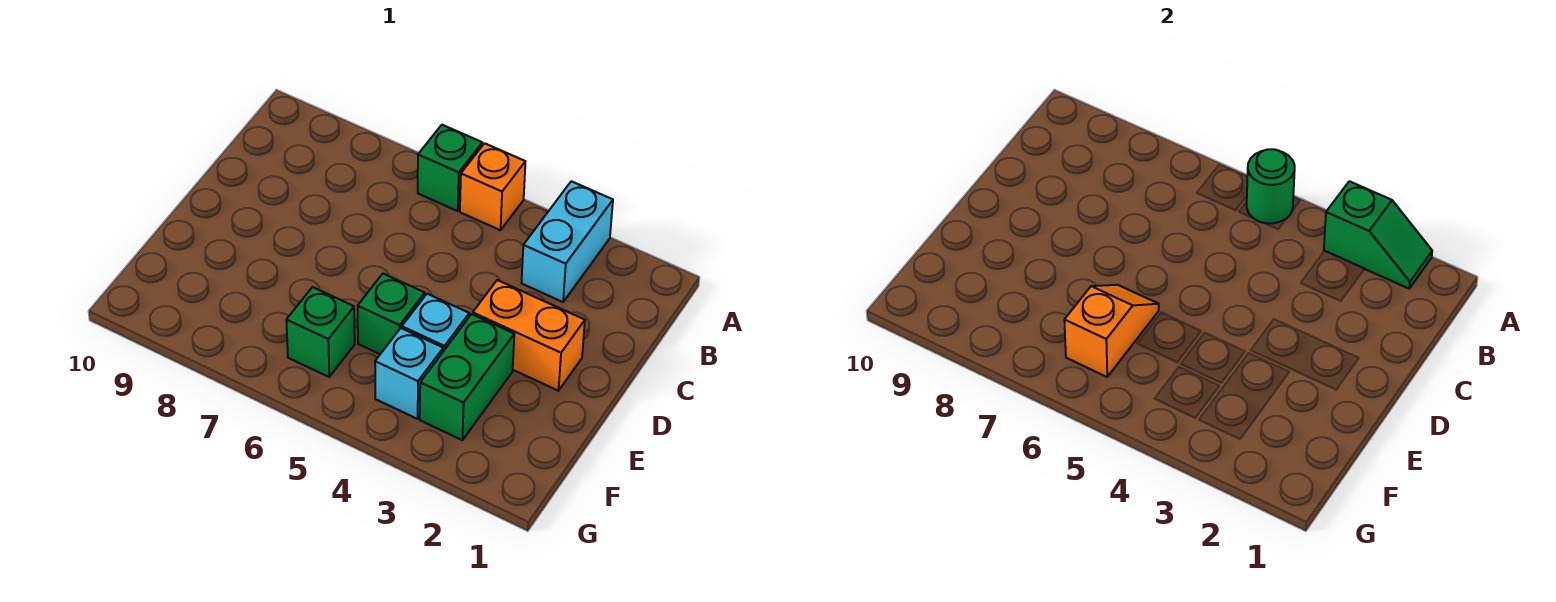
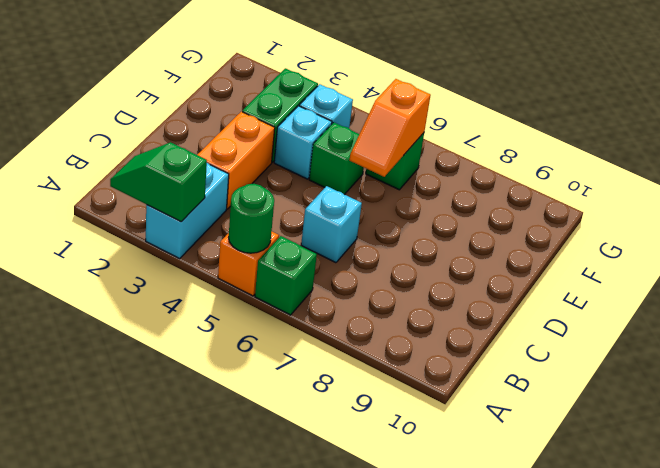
none -> cyan brick C6 level 1
orange brick D2:D3 level 1 -> orange brick C3:D3 level 1

